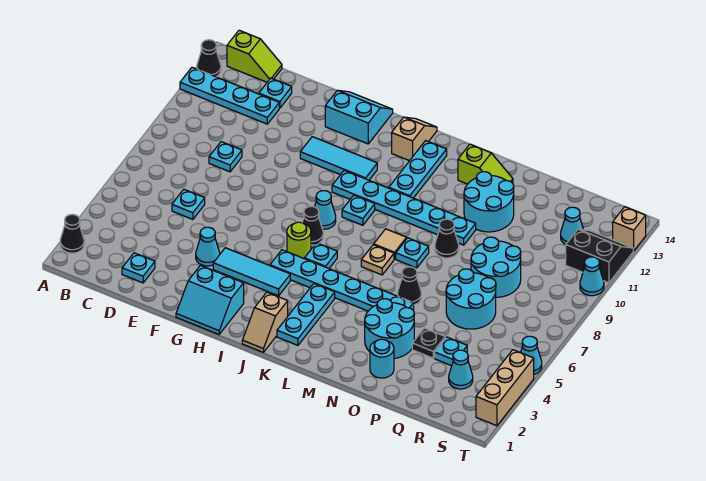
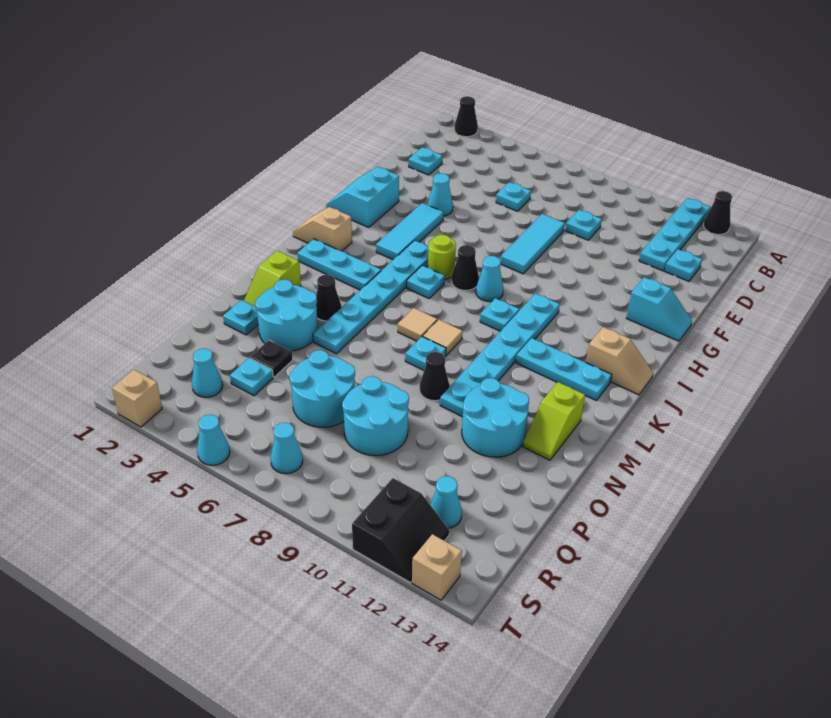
lime slope B14:C14 level 1 top B -> lime slope M2:N2 level 1 top M
cyan tile G11:I11 level 1 -> cyan tile E8:G8 level 1
cyan slope G13:H14 level 1 top 13 -> cyan slope G13:G14 level 1 top 13
tan plate L7 level 1 -> tan tile L7 level 1
black cone N6 level 1 -> black cone M4 level 1
cyan round brick O2 level 1 -> cyan plate O2 level 1
tan brick T2:T4 level 1 -> tan brick T2 level 1
cyan cone T10 level 1 -> cyan cone S7 level 1

